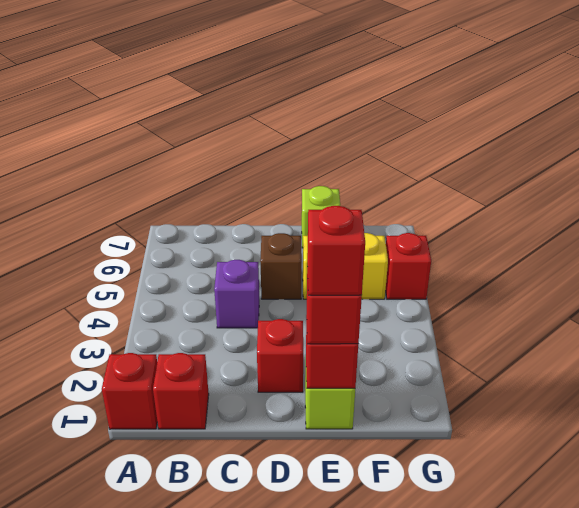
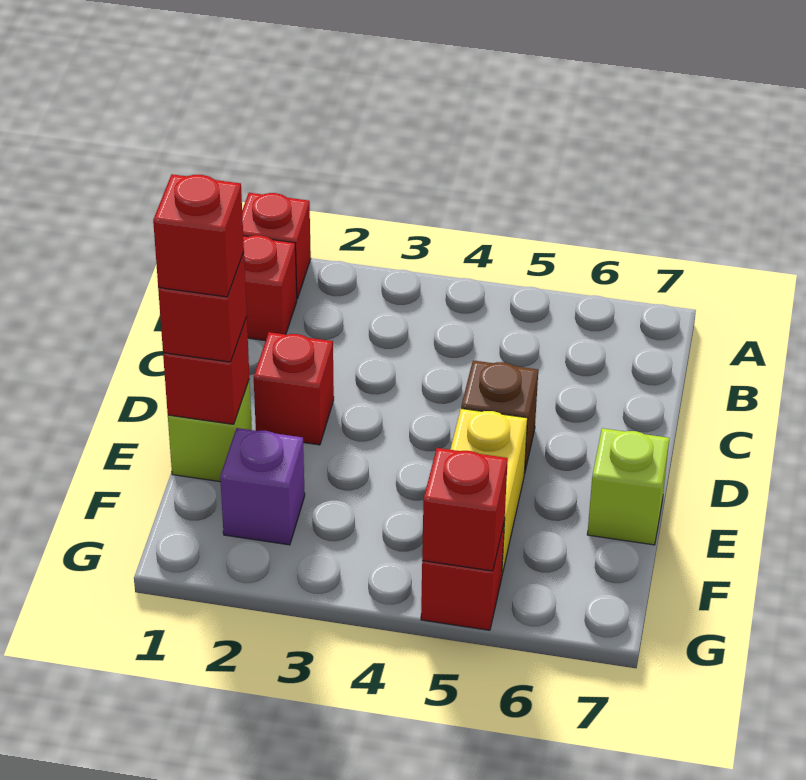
purple brick C4 level 1 -> purple brick F2 level 1
none -> red brick G5 level 2

